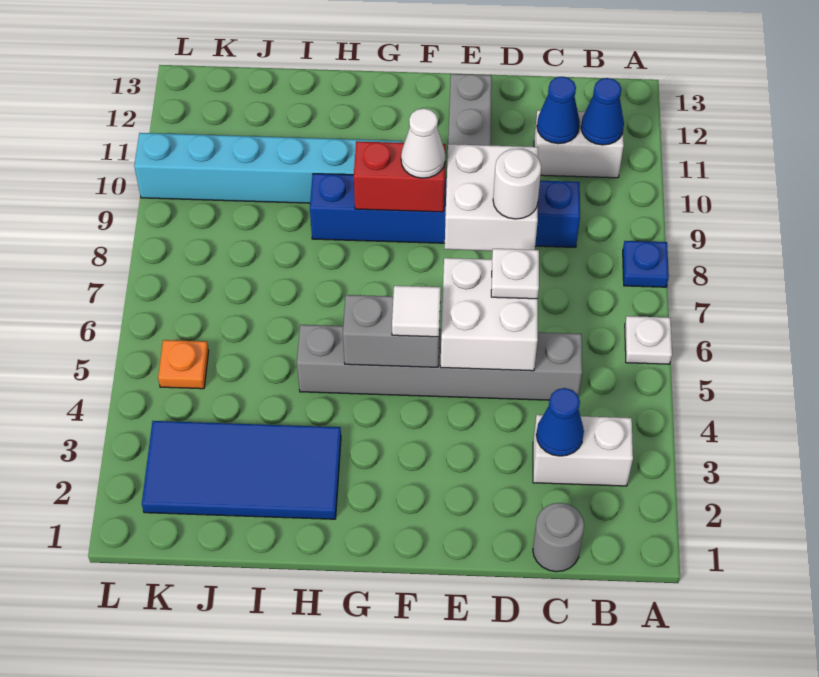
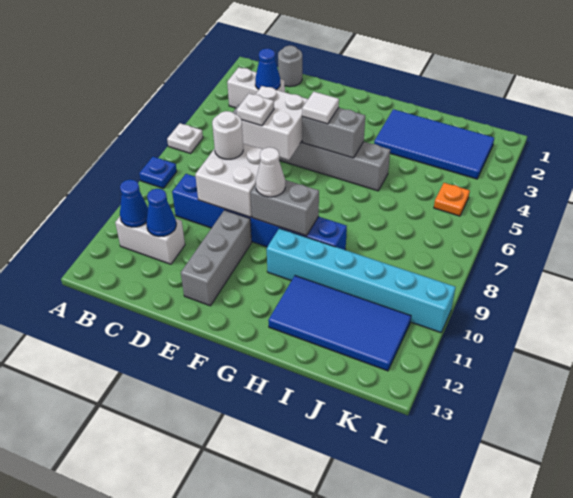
red brick F9:G9 level 2 -> grey brick F9:G9 level 2
none -> blue tile H11:K12 level 1

